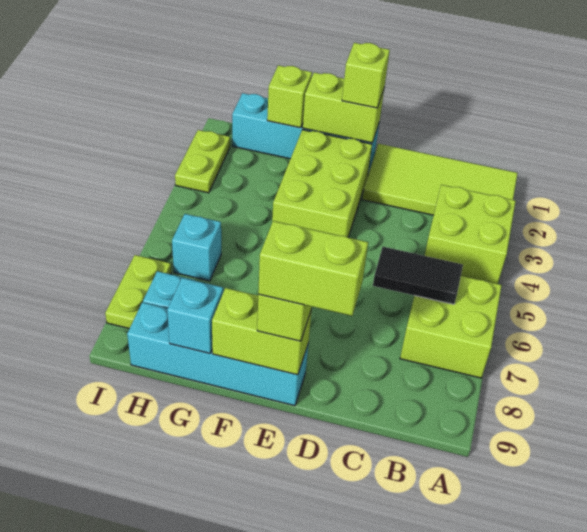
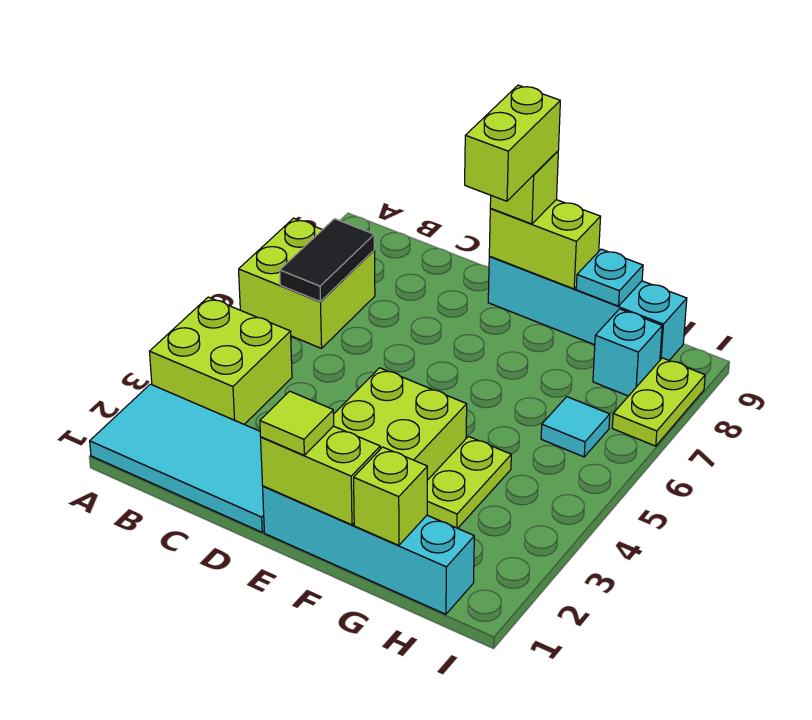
lime tile A1:D2 level 1 -> cyan tile A1:D2 level 1
black tile B6:C6 level 2 -> black tile B6:B7 level 2
lime brick D9:E9 level 4 -> lime brick E8:E9 level 4
lime brick E1 level 3 -> lime tile E1 level 3
cyan brick G9 level 2 -> cyan plate G9 level 2
cyan brick H6 level 1 -> cyan tile H6 level 1
lime plate I2:I3 level 1 -> lime plate G3:G4 level 1

